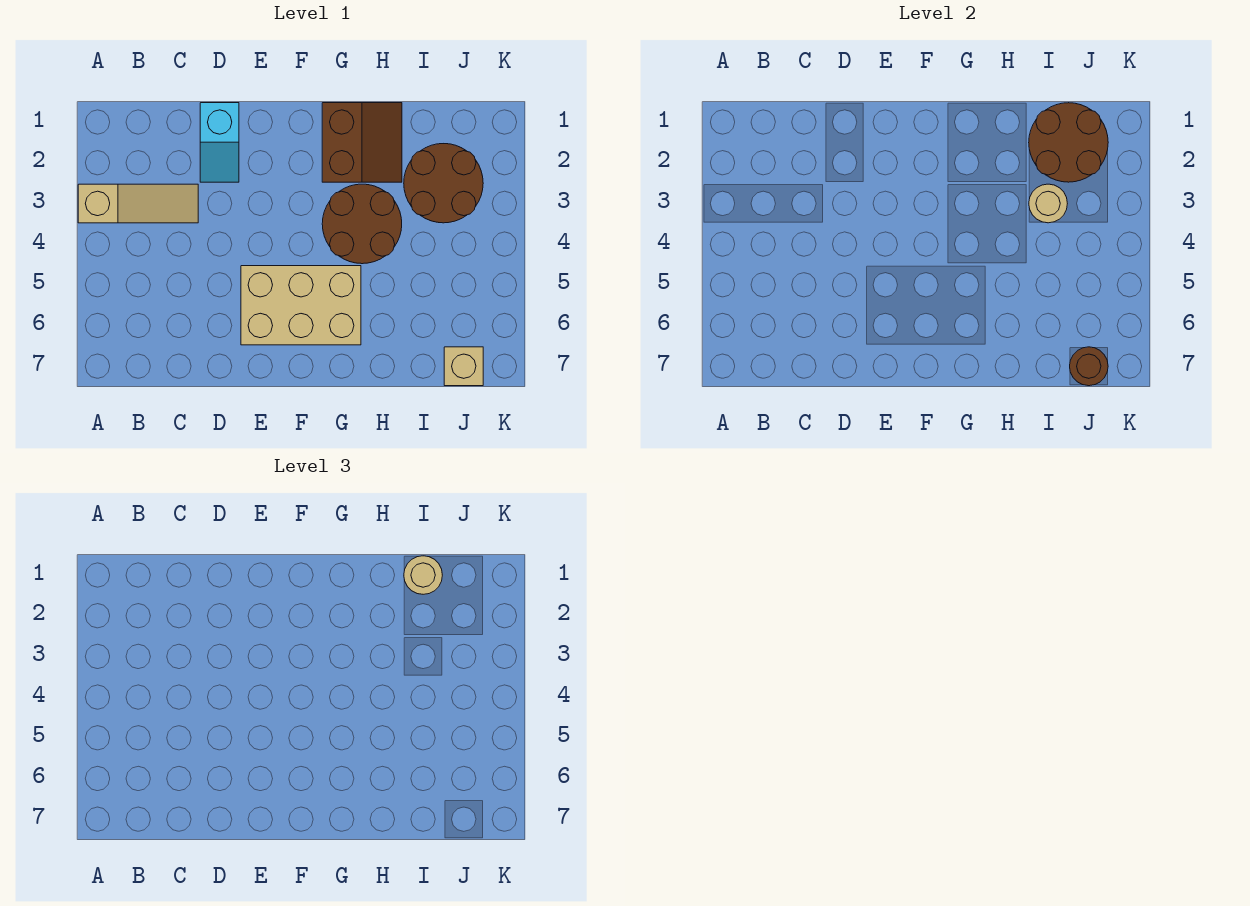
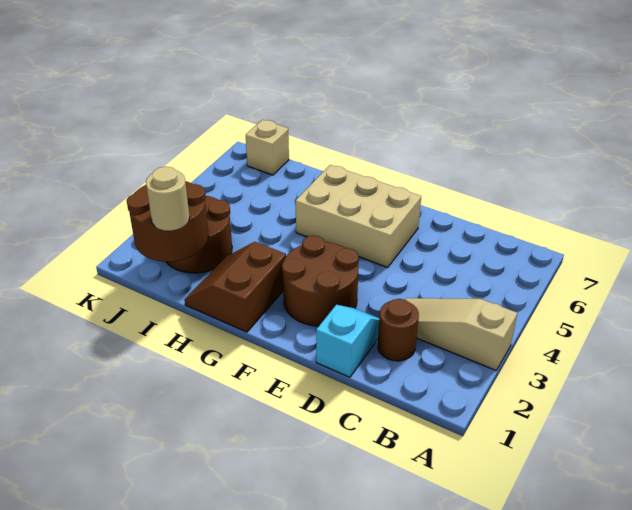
brown round brick G3:H4 level 1 -> brown round brick E2:F3 level 1
tan round brick I3 level 2 -> none
brown round brick J7 level 2 -> brown round brick C2 level 1

